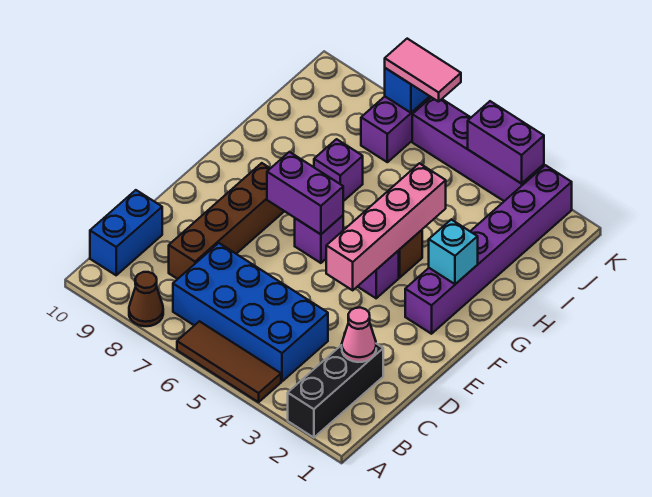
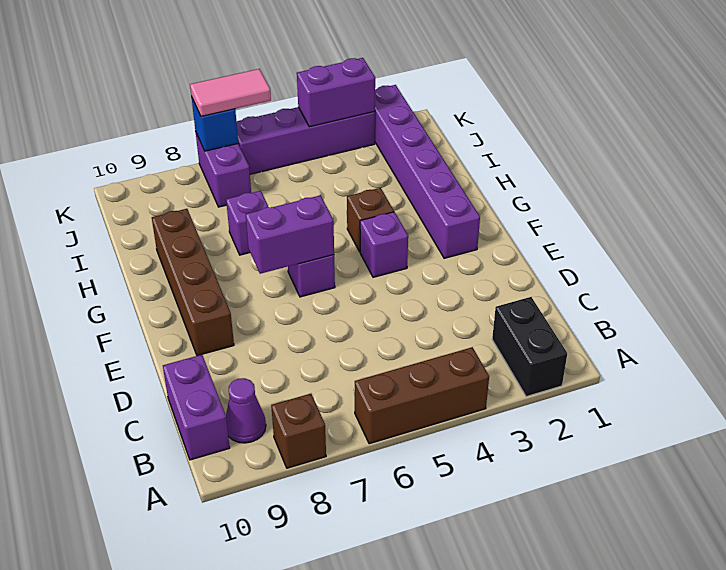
black brick A2:C2 level 1 -> black brick A2:B2 level 1
brown tile A4:A6 level 1 -> brown brick A4:A6 level 1
brown cone A8 level 1 -> brown brick A8 level 1
blue brick B4:C7 level 1 -> none
none -> purple cone B9 level 1
blue brick B10:C10 level 1 -> purple brick B10:C10 level 1
pink cone C2 level 2 -> none
brown brick C8:F8 level 1 -> brown brick E9:H9 level 1
pink brick E4:H4 level 2 -> none
cyan brick G2 level 2 -> none

